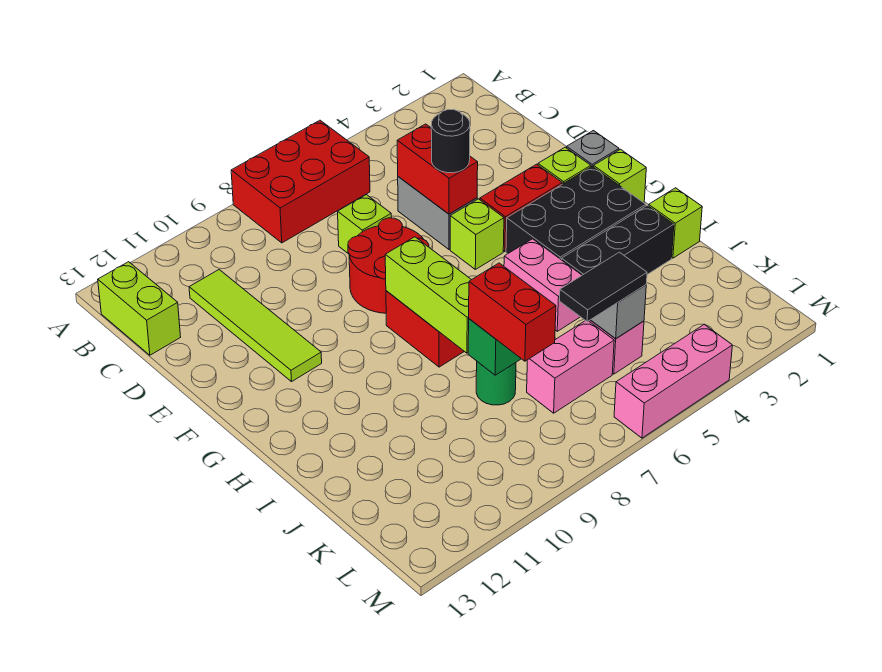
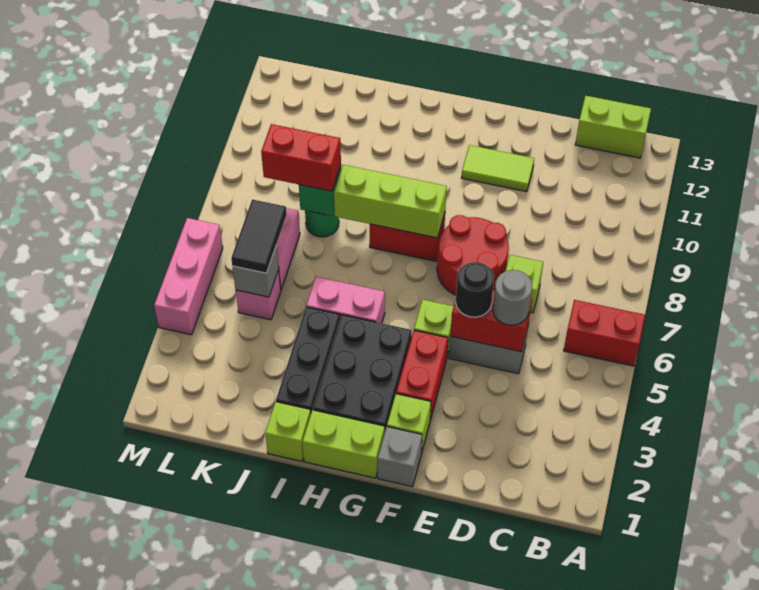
red brick A6:B8 level 1 -> red brick A6:B6 level 1
lime tile C11:F11 level 1 -> lime tile E11:F11 level 1
none -> grey round brick D5 level 3
lime brick G1 level 1 -> lime brick G1:H1 level 1

